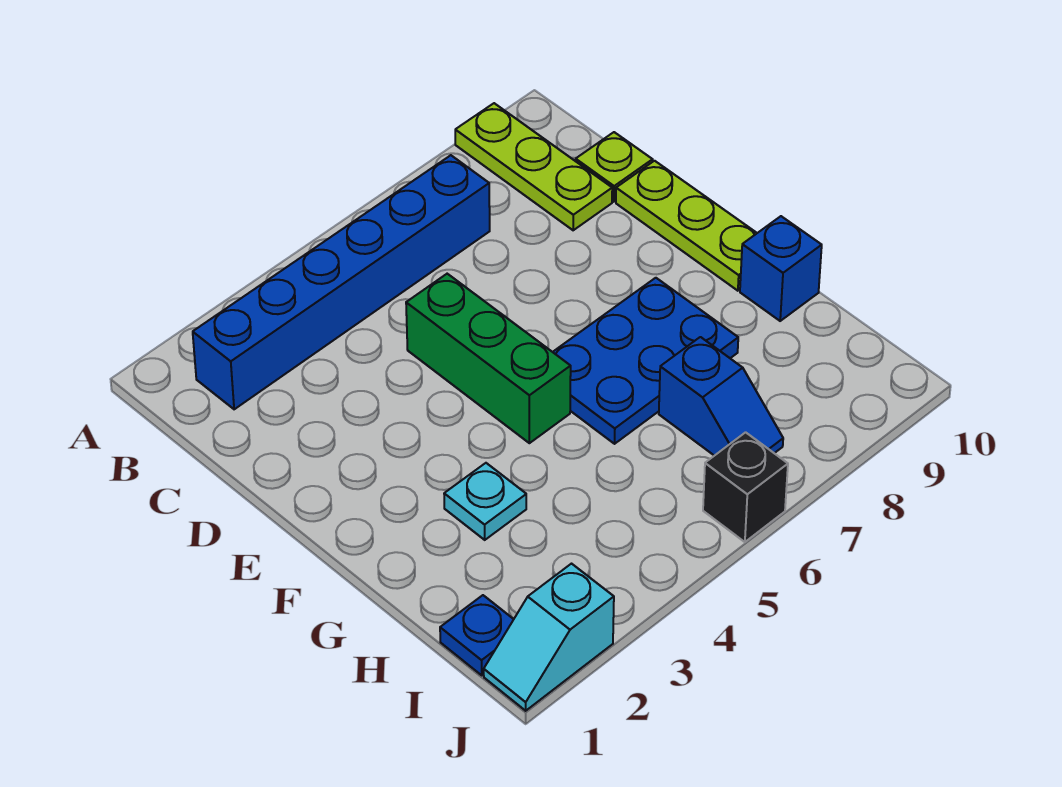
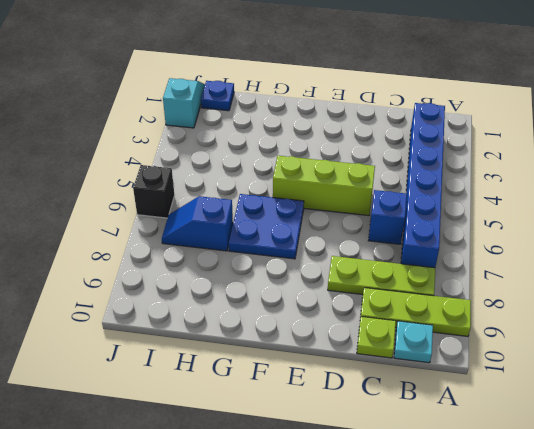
green brick D5:F5 level 1 -> lime brick D5:F5 level 1
lime plate D10:F10 level 1 -> lime plate B8:D8 level 1
blue plate F6:G8 level 1 -> blue plate F6:G7 level 1
cyan plate G3 level 1 -> cyan plate B10 level 1
blue brick G10 level 1 -> blue brick C6 level 1

